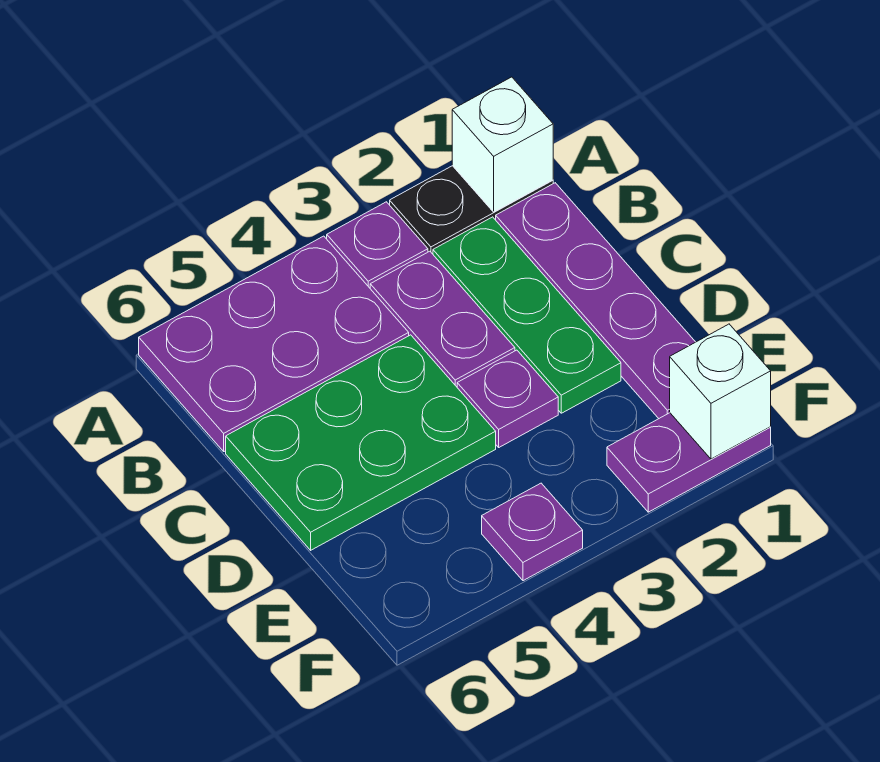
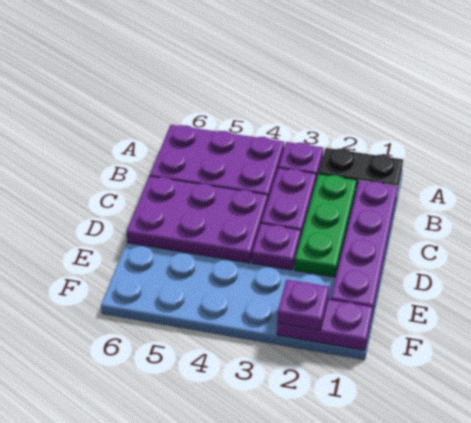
white brick A1 level 2 -> none
green plate C4:D6 level 1 -> purple plate C4:D6 level 1
white brick F1 level 2 -> none
purple plate F4 level 1 -> purple plate F2 level 2

